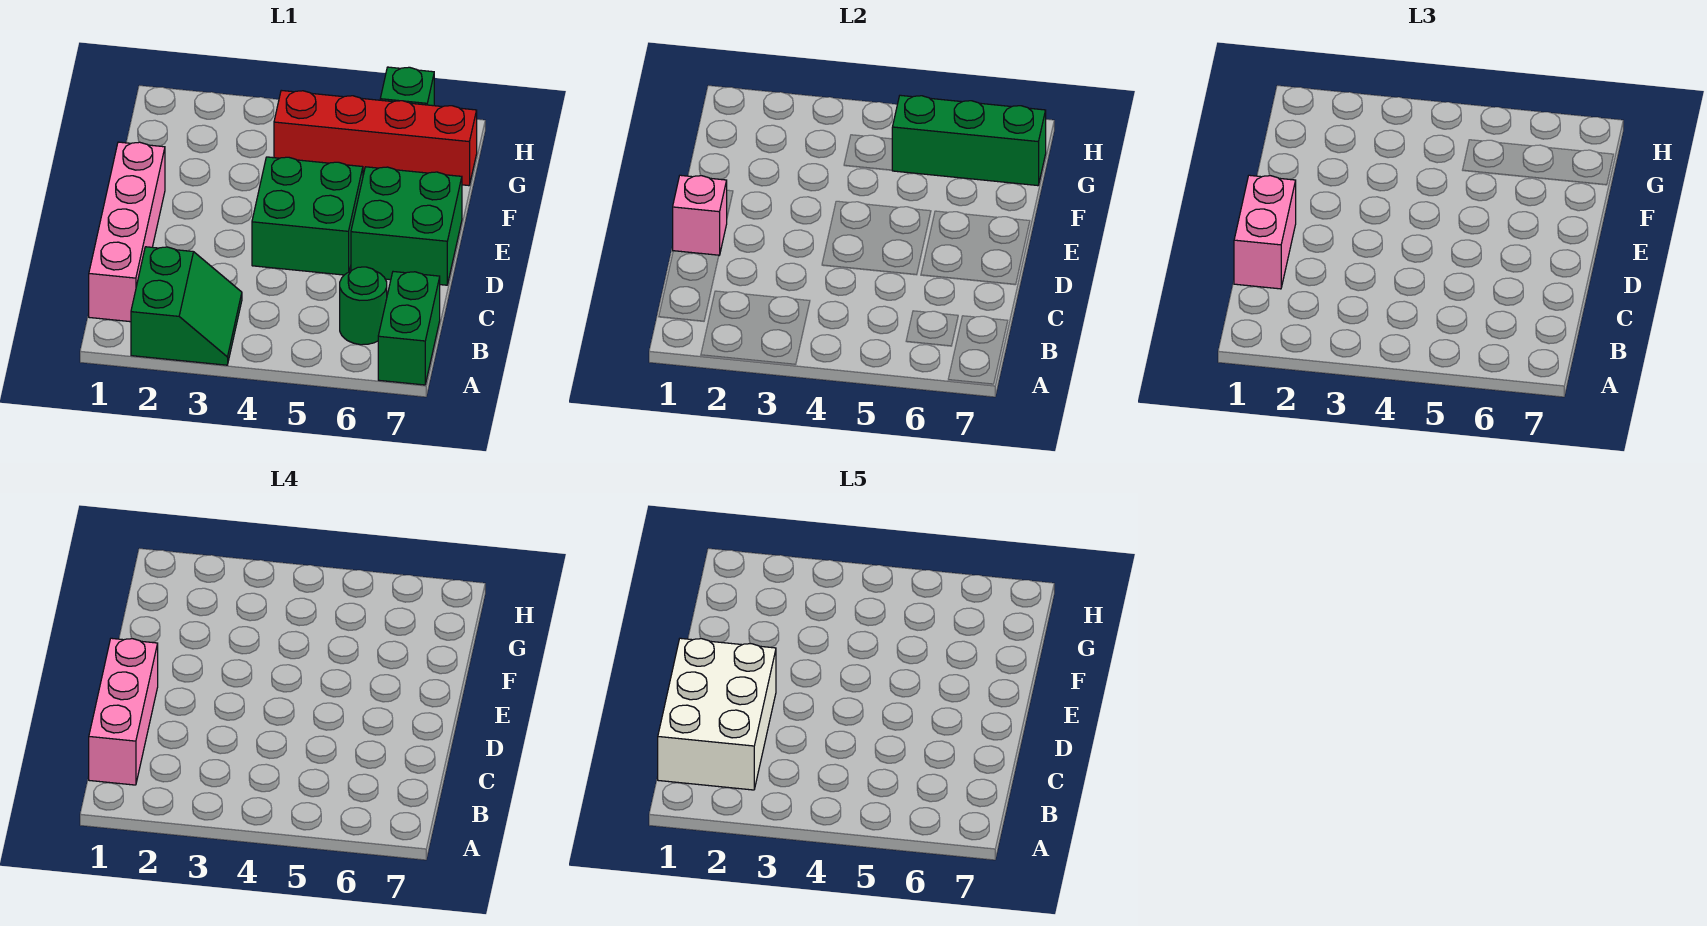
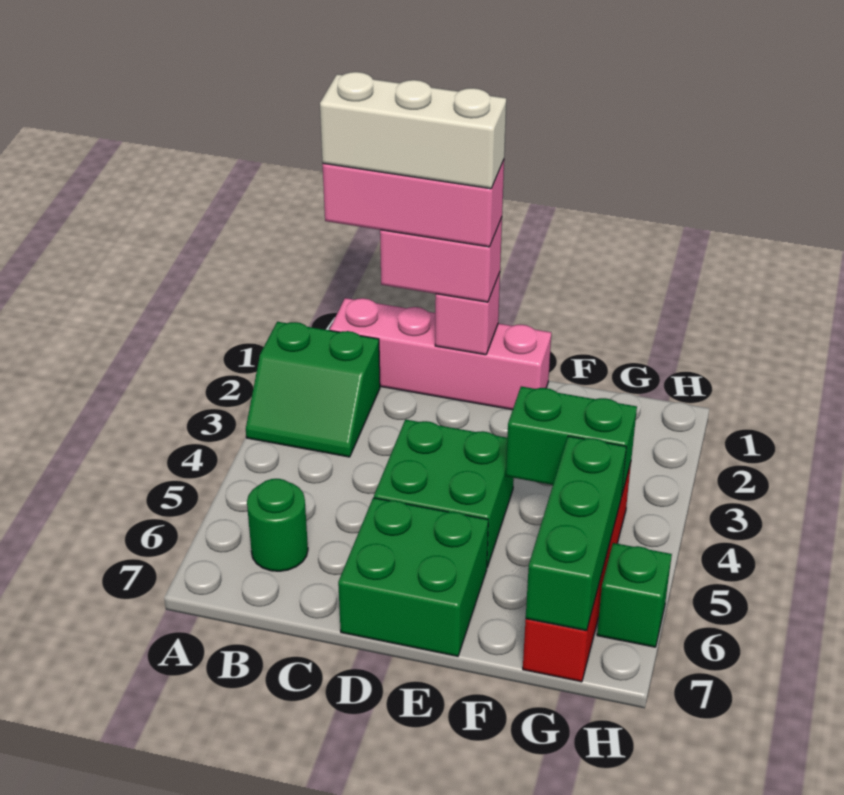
green brick A7:B7 level 1 -> green brick F4:G4 level 2
white brick B1:D2 level 5 -> white brick B1:D1 level 5

